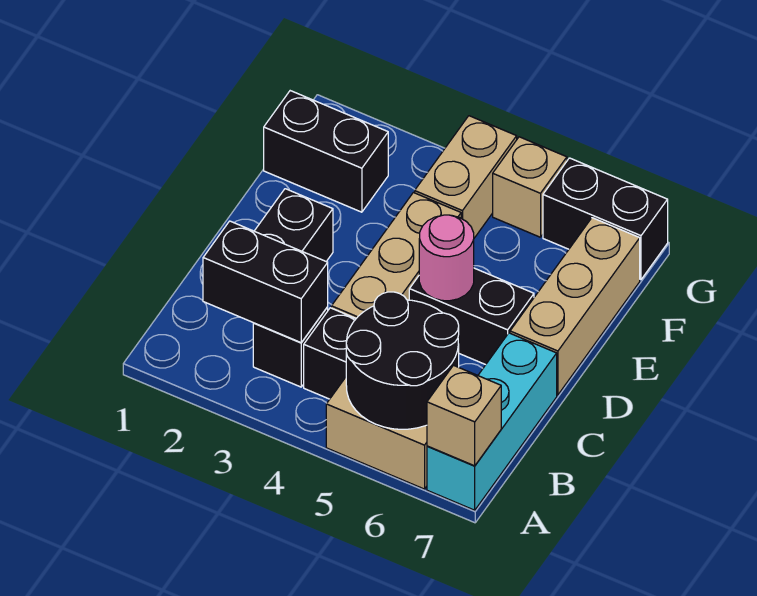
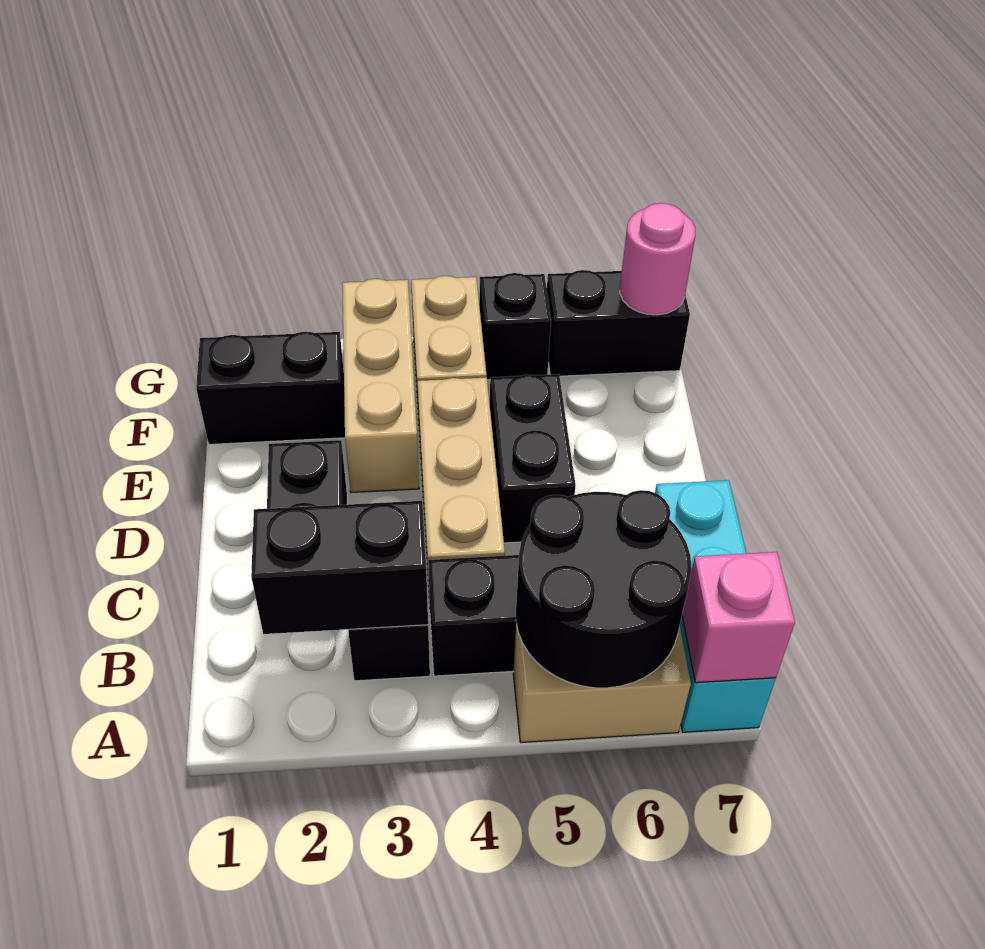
tan brick A7 level 2 -> pink brick A7 level 2
black brick D5:D6 level 1 -> black brick D5:E5 level 1
pink round brick D5 level 2 -> pink round brick G7 level 2
tan brick D7:F7 level 1 -> tan brick E3:G3 level 1
tan brick G5 level 1 -> black brick G5 level 1

